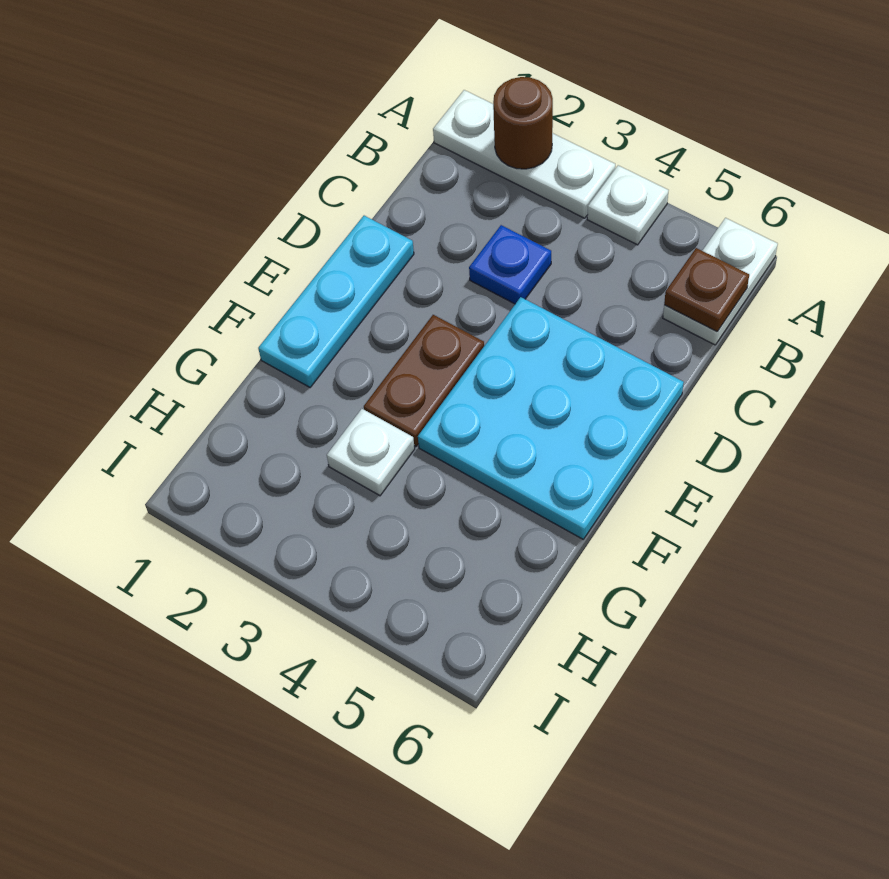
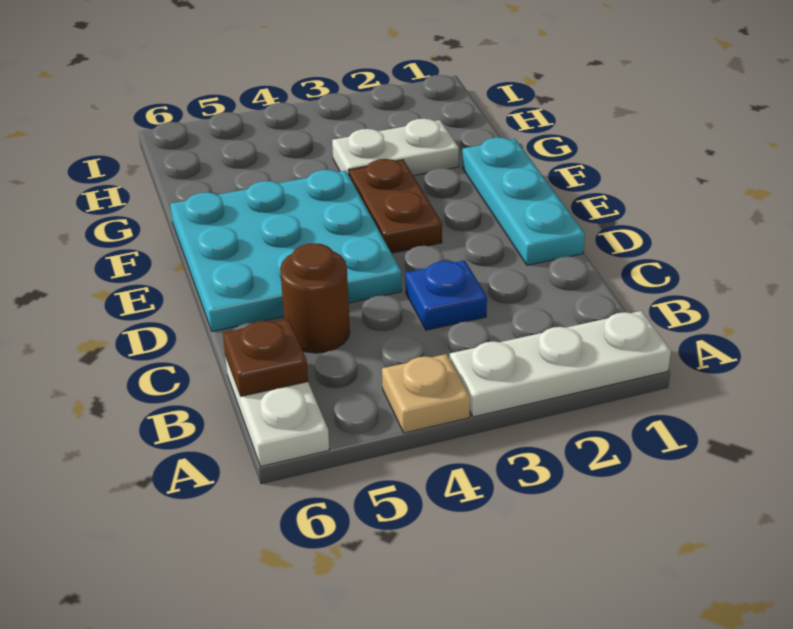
brown round brick A2 level 2 -> brown round brick C5 level 1
white plate A4 level 1 -> tan plate A4 level 1
white plate G3 level 1 -> white plate G2:G3 level 1

